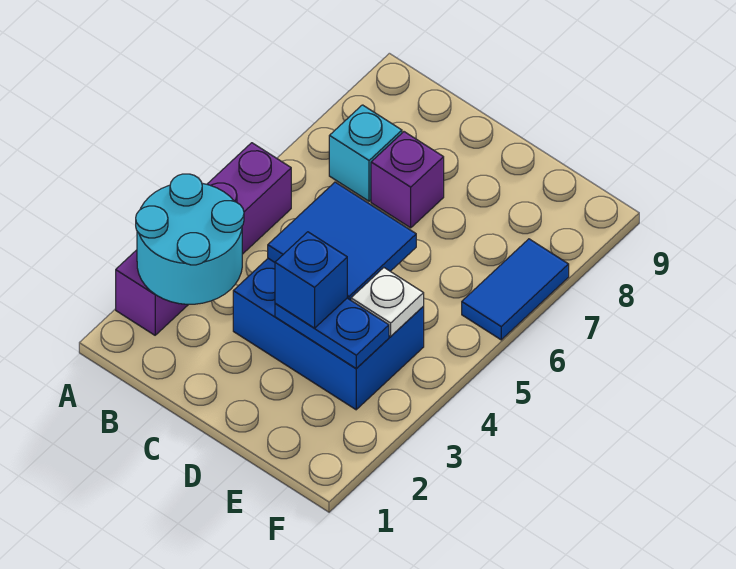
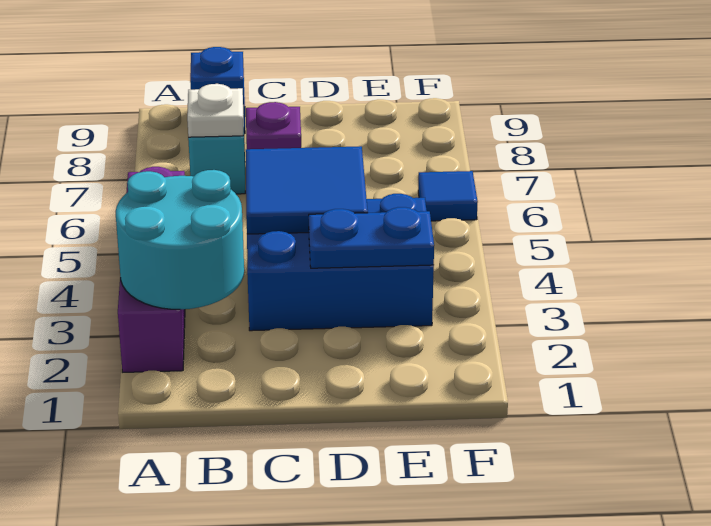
blue brick D3 level 3 -> blue brick B9 level 1
white plate E4 level 2 -> white plate B7 level 2
blue tile F6:F7 level 1 -> blue tile F6 level 1

